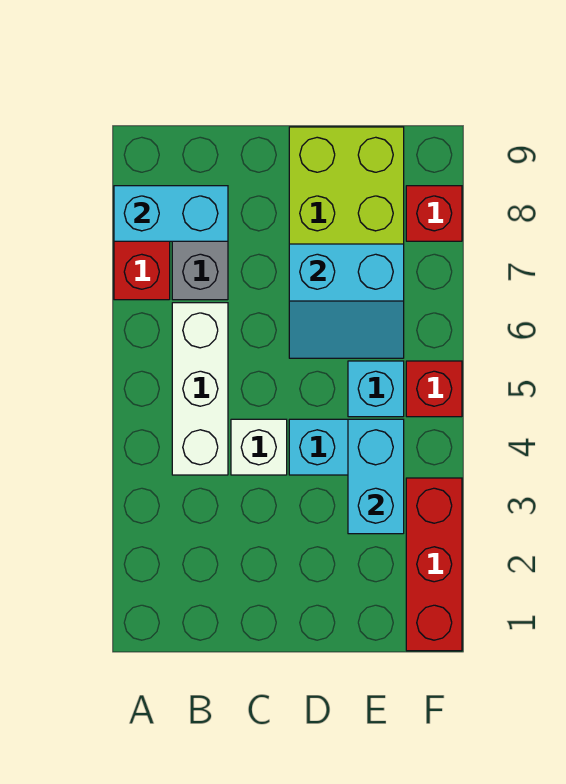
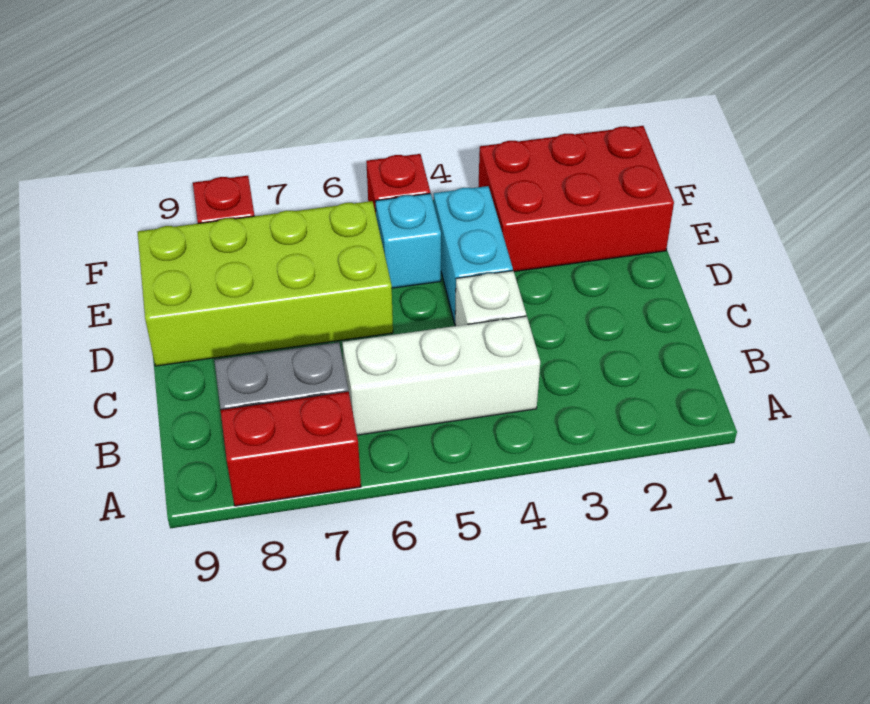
cyan brick A8:B8 level 2 -> none
cyan slope D6:E7 level 2 top 7 -> none
cyan brick E3:E4 level 2 -> none
red brick F1:F3 level 1 -> red brick E1:F3 level 1

